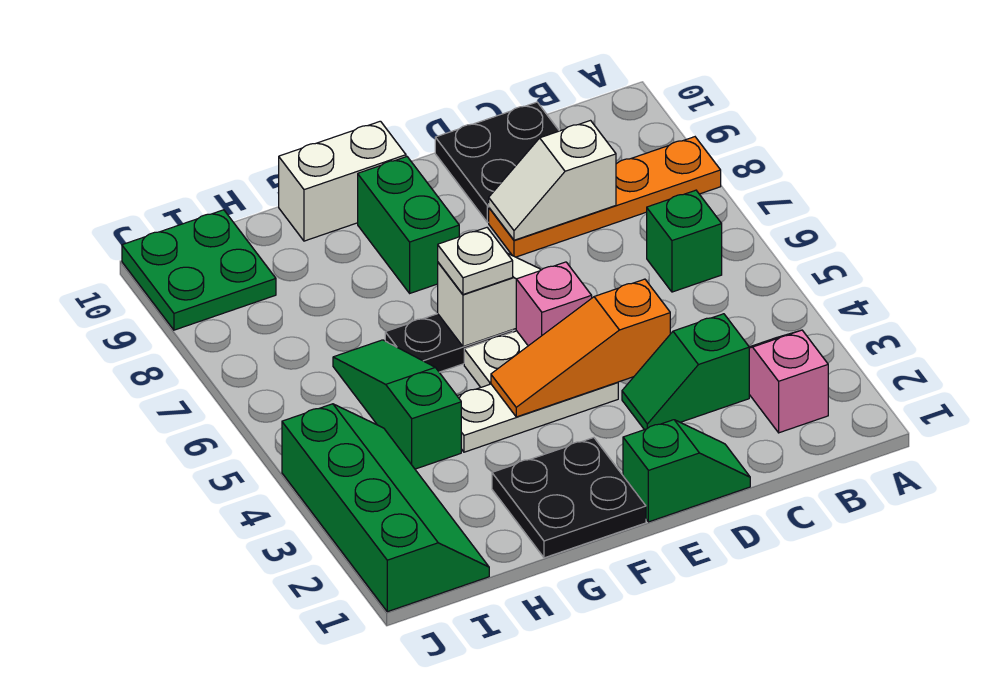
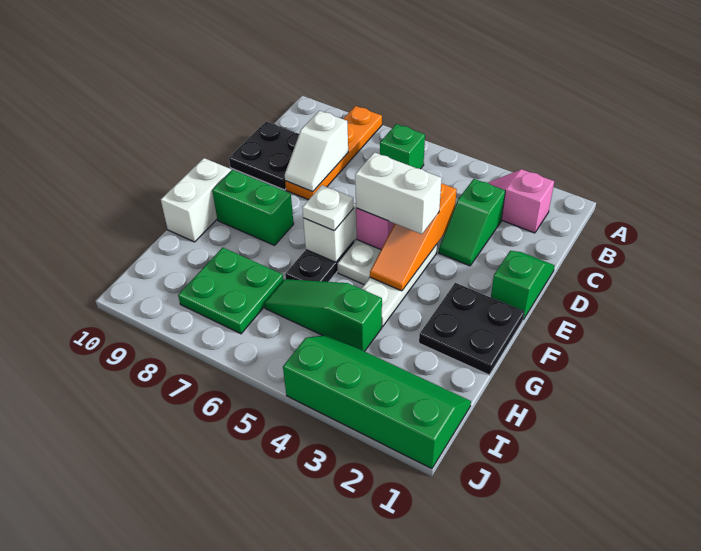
none -> white brick E4:E5 level 3
green plate I9:J10 level 1 -> green plate H7:I8 level 1

